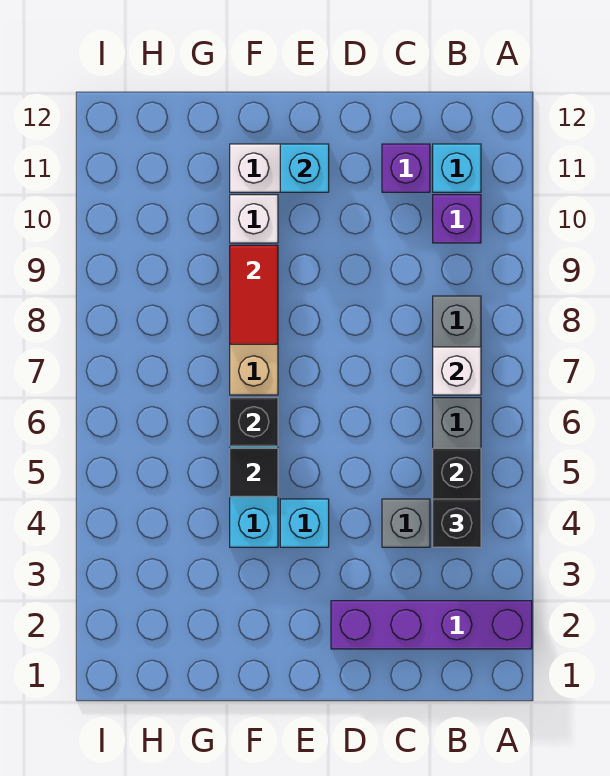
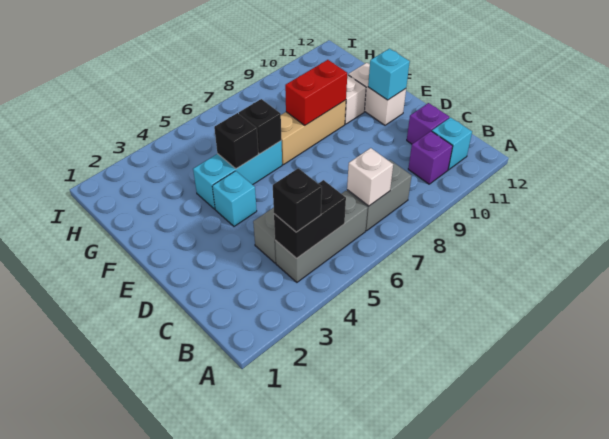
purple brick A2:D2 level 1 -> none
black tile F5 level 2 -> black brick F5 level 2
red tile F8:F9 level 2 -> red brick F8:F9 level 2

